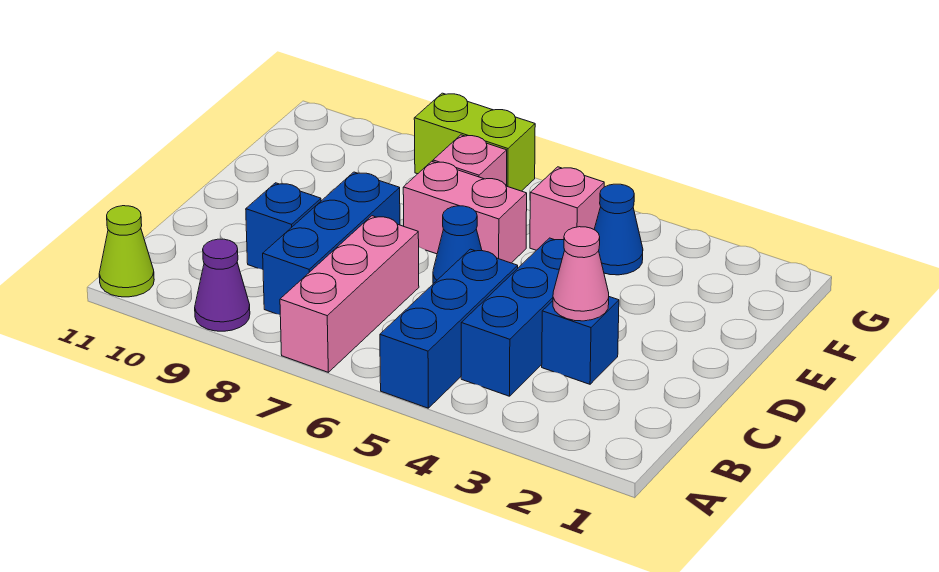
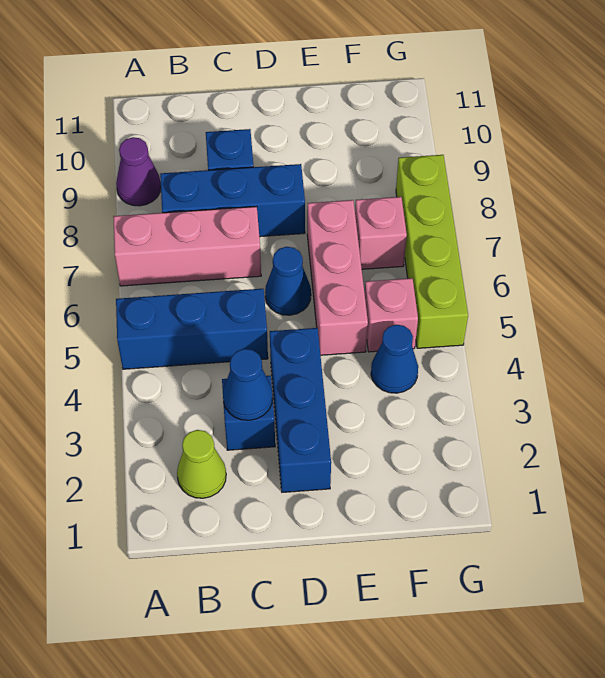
lime cone A11 level 1 -> lime cone B2 level 1
blue brick B4:D4 level 1 -> blue brick D2:D4 level 1
pink cone C3 level 2 -> blue cone C3 level 2
pink brick E6:E7 level 1 -> pink brick E5:E7 level 1
lime brick G7:G8 level 1 -> lime brick G5:G8 level 1

